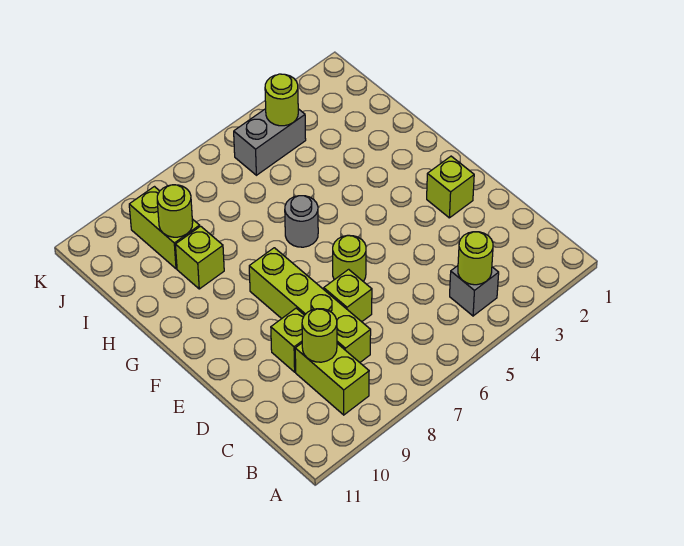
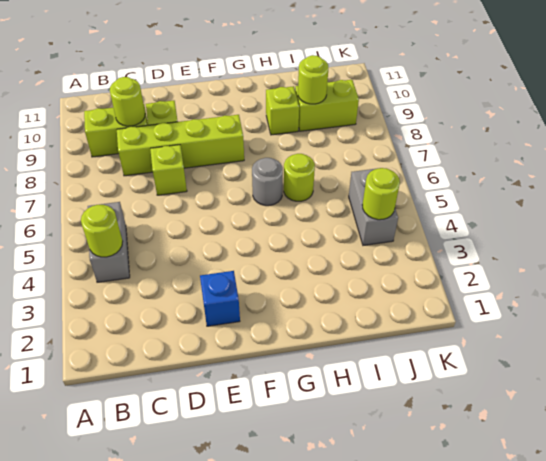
grey brick B4 level 1 -> grey brick B4:B5 level 1
lime brick E2 level 1 -> blue brick E2 level 1
lime round brick E6 level 1 -> lime round brick H6 level 1

